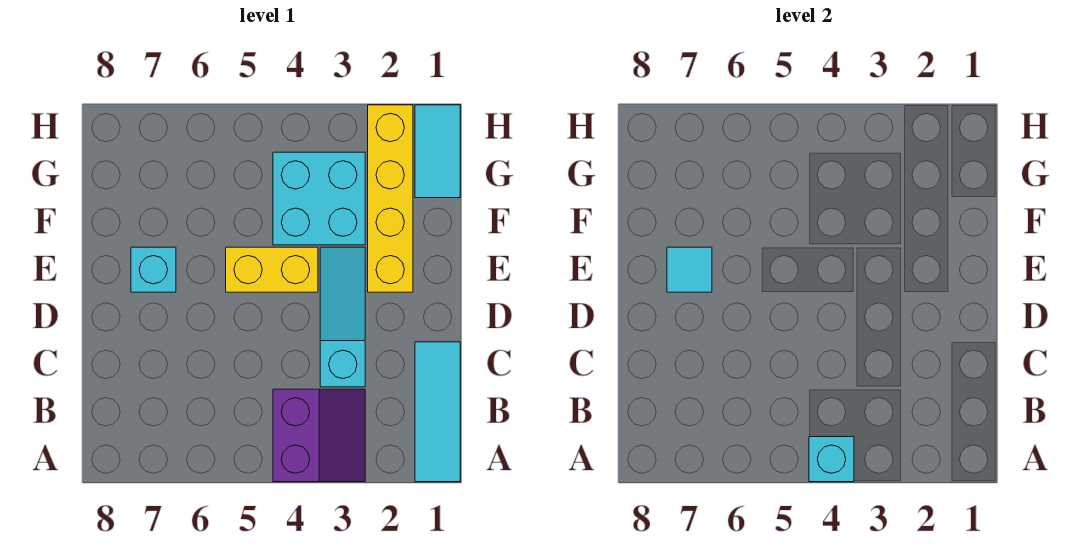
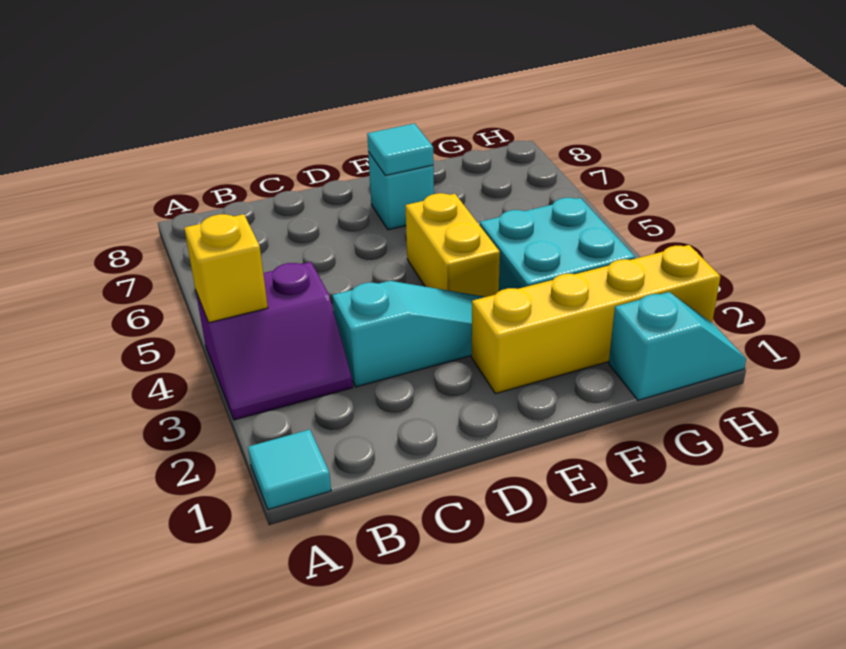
cyan tile A1:C1 level 1 -> cyan tile A1 level 1
cyan brick A4 level 2 -> yellow brick A4 level 2
cyan tile G1:H1 level 1 -> cyan slope G1:H1 level 1 top G

